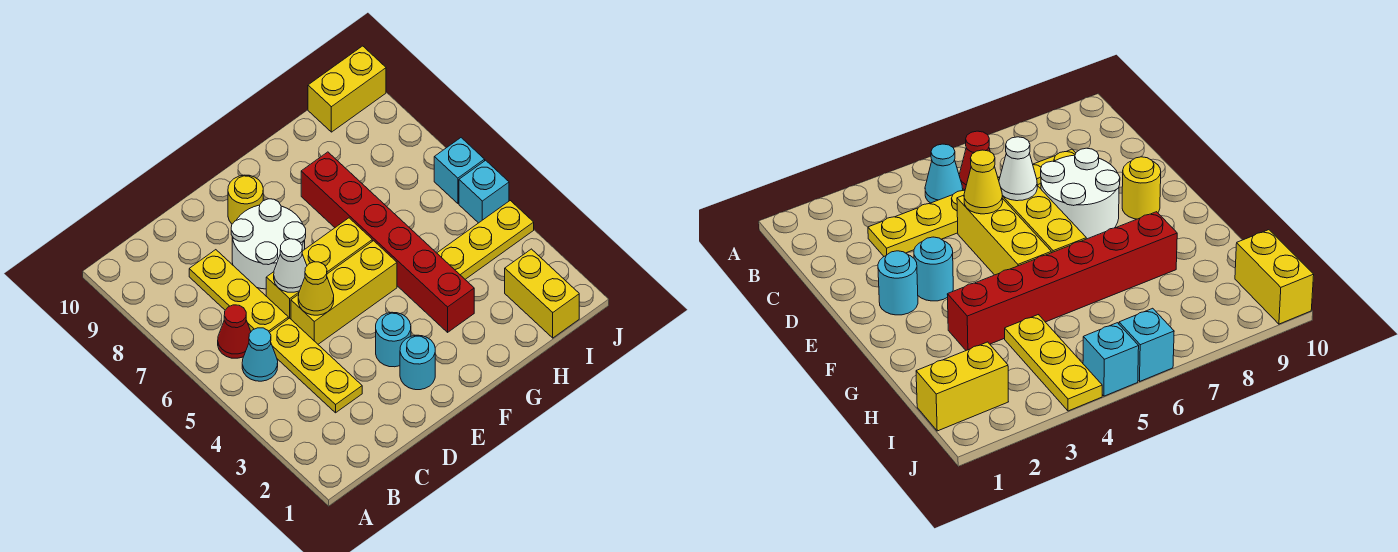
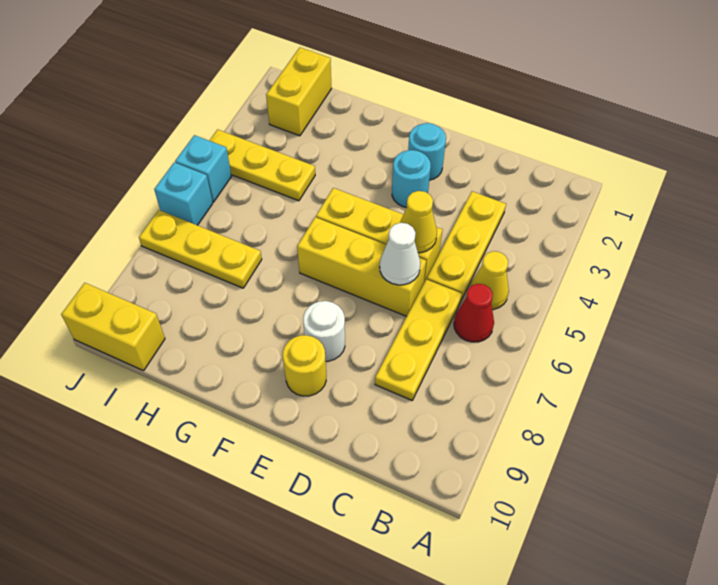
cyan cone B5 level 1 -> yellow cone B5 level 1
white round brick D7:E8 level 1 -> white round brick E8 level 1
red brick G3:G8 level 1 -> none
none -> yellow plate H7:J7 level 1

